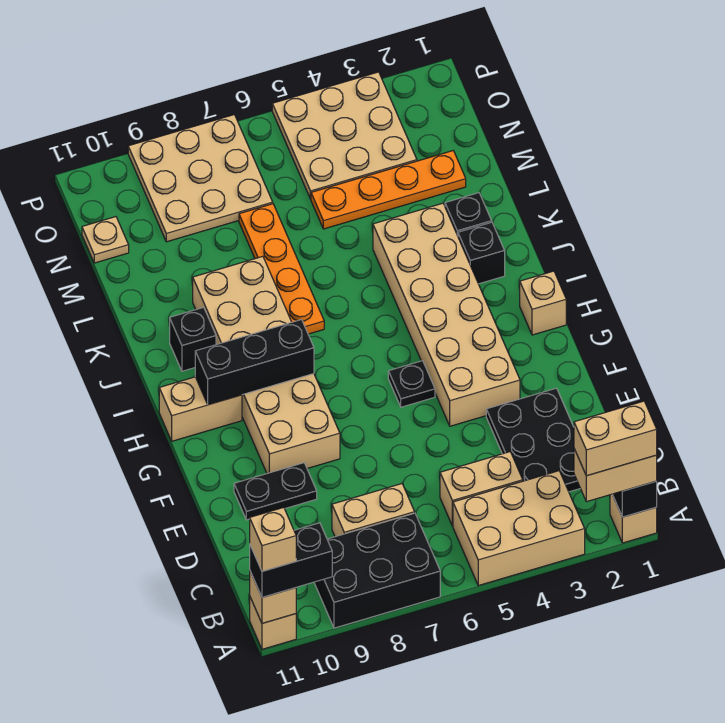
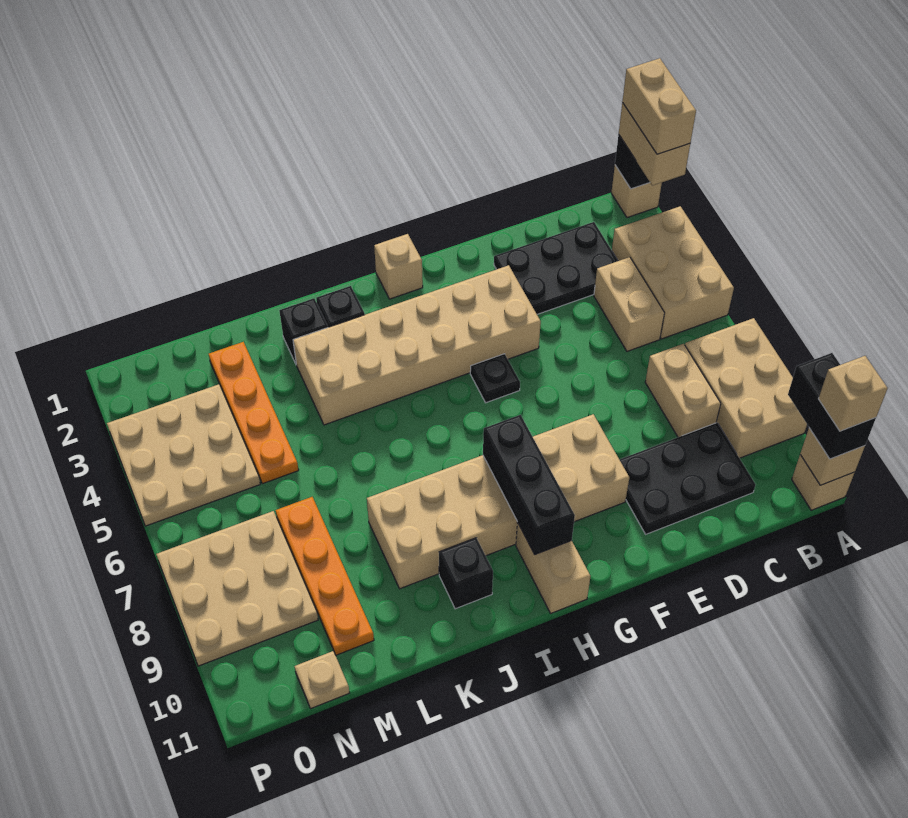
black brick A7:B9 level 1 -> tan brick A7:B9 level 1
black plate E9:E10 level 1 -> black plate C9:E10 level 1
orange plate J7:M7 level 1 -> orange plate M7:M10 level 1

